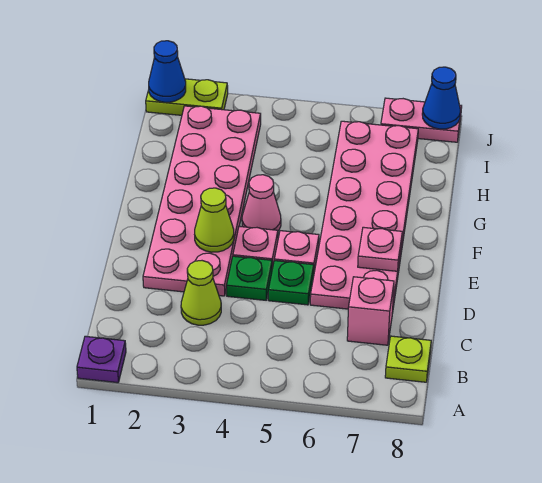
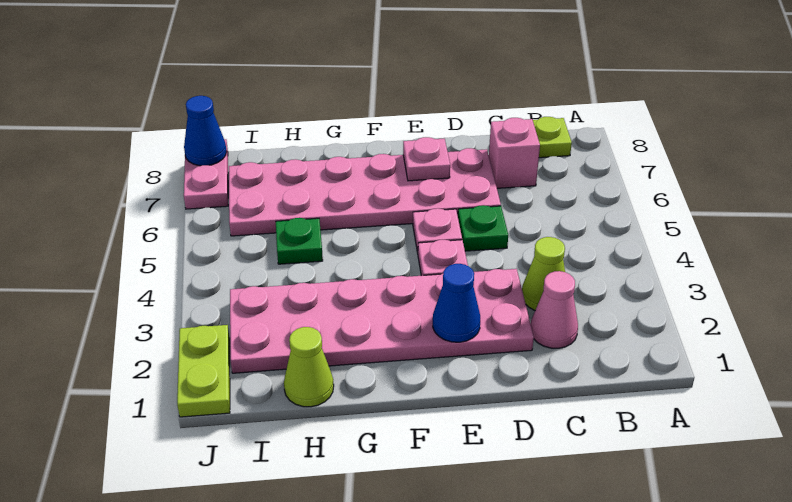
purple plate A1 level 1 -> none
green plate D4 level 1 -> green plate H5 level 1
lime cone E3 level 2 -> lime cone H1 level 1
pink cone F4 level 1 -> pink cone C2 level 1
blue cone J1 level 2 -> blue cone E2 level 2

